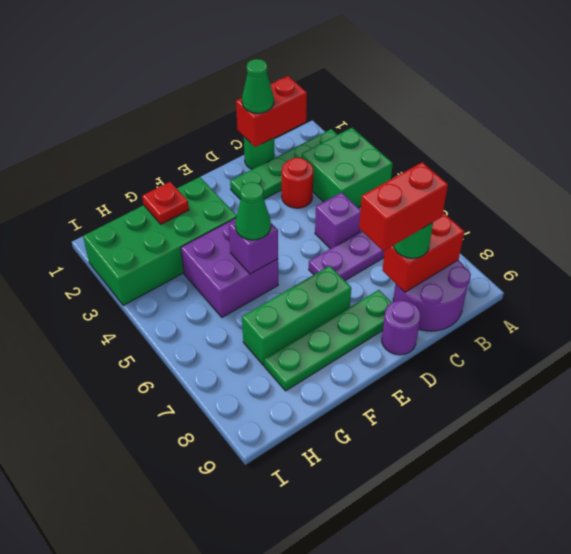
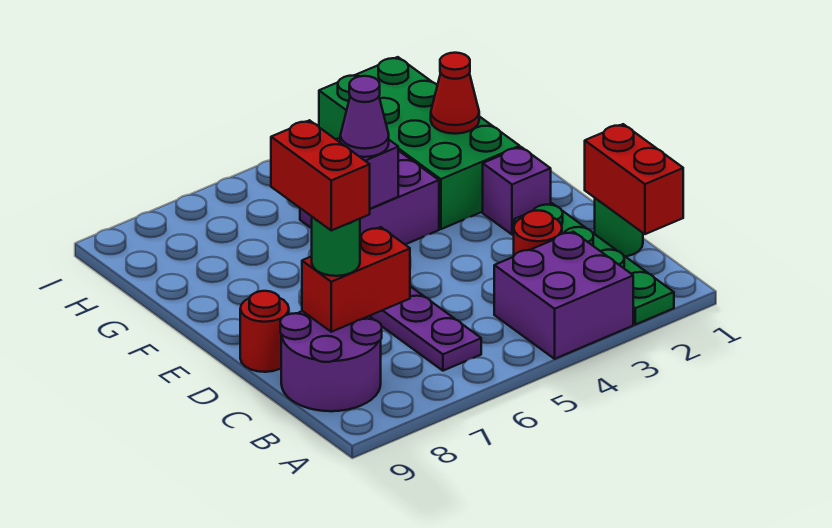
green brick A3:B4 level 1 -> purple brick A3:B4 level 1
red brick B8:C8 level 2 -> red brick C7:C8 level 2
green cone C1 level 3 -> none
purple brick C5 level 1 -> purple brick E2 level 1
green plate D8:G8 level 1 -> none
purple round brick D9 level 1 -> red round brick D9 level 1
green brick E7:G7 level 1 -> none
green cone F5 level 3 -> purple cone F5 level 3
red plate G2 level 2 -> red cone G2 level 2

